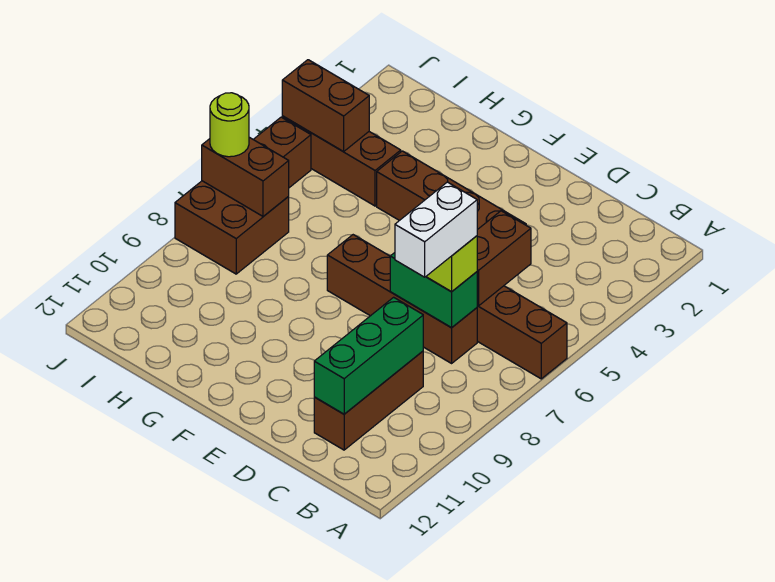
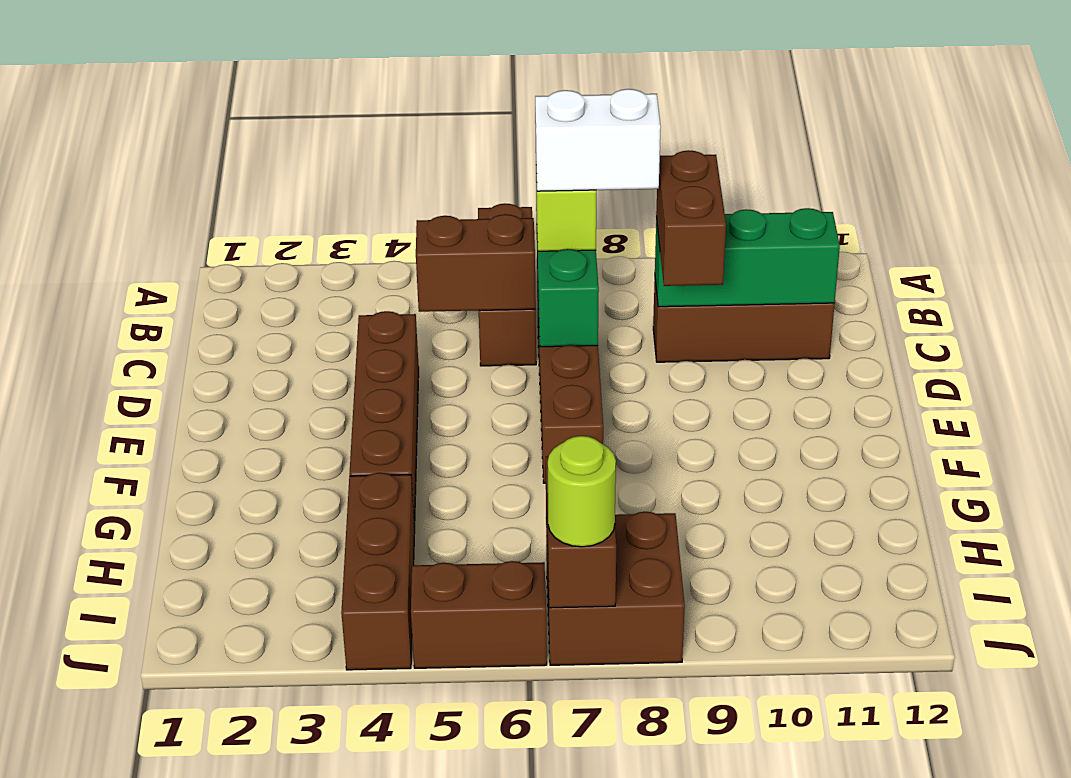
brown brick I4:J4 level 2 -> brown brick C9:D9 level 3

